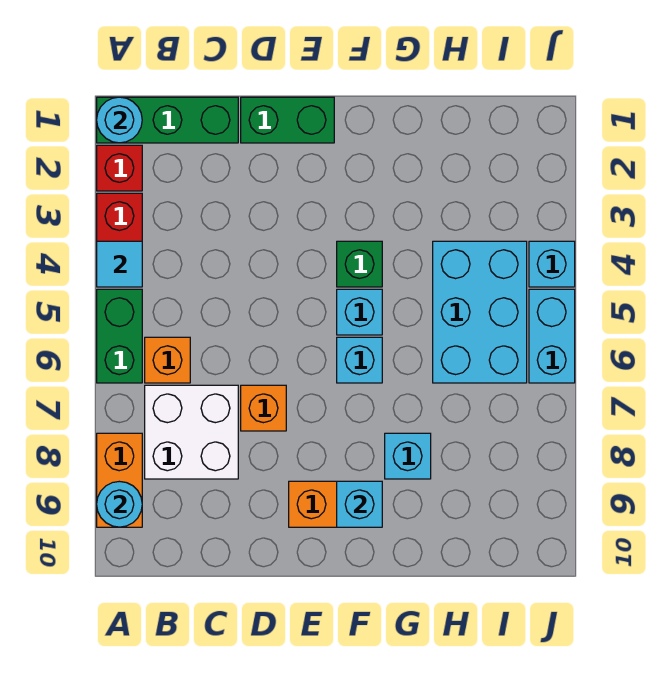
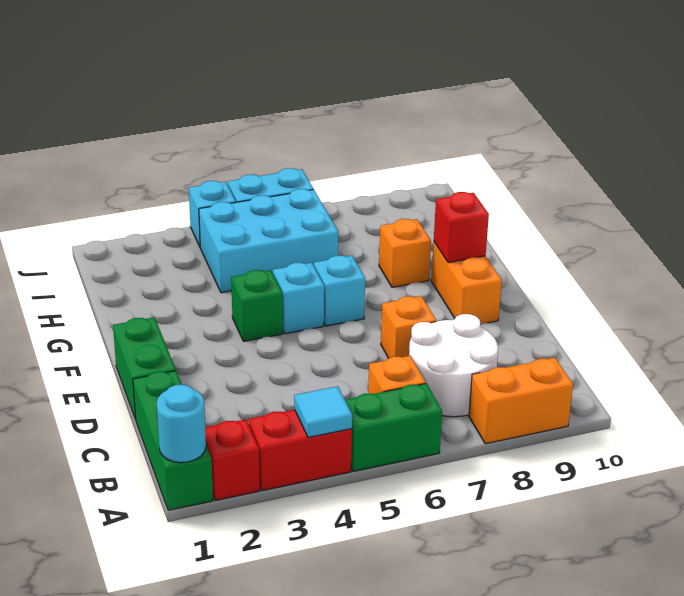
cyan round brick A9 level 2 -> none
white brick B7:C8 level 1 -> white round brick B7:C8 level 1
cyan brick F9 level 2 -> red brick F9 level 2
cyan brick G8 level 1 -> orange brick G8 level 1

